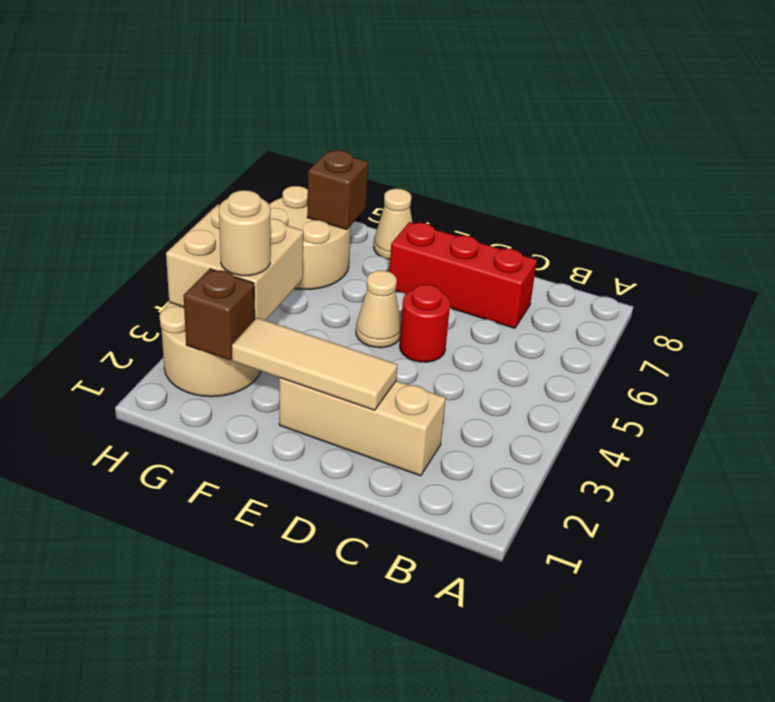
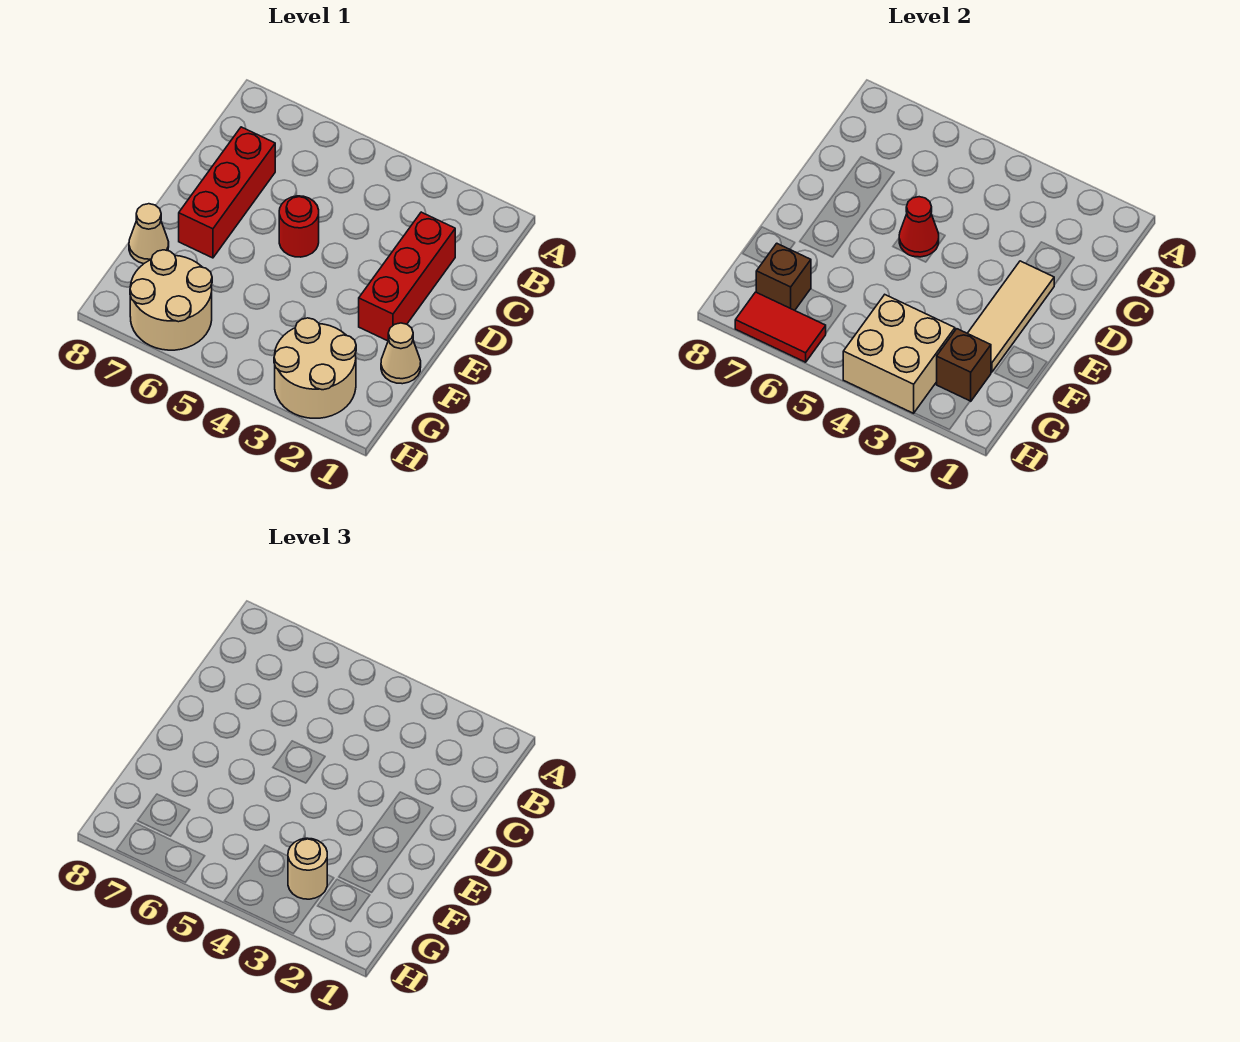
tan brick C2:E2 level 1 -> red brick C2:E2 level 1
none -> red cone D5 level 2
tan cone E5 level 1 -> tan cone F1 level 1
none -> red tile H6:H7 level 2

